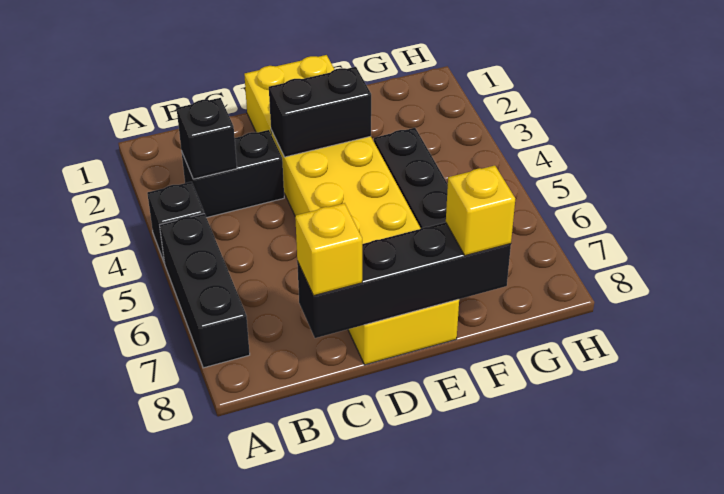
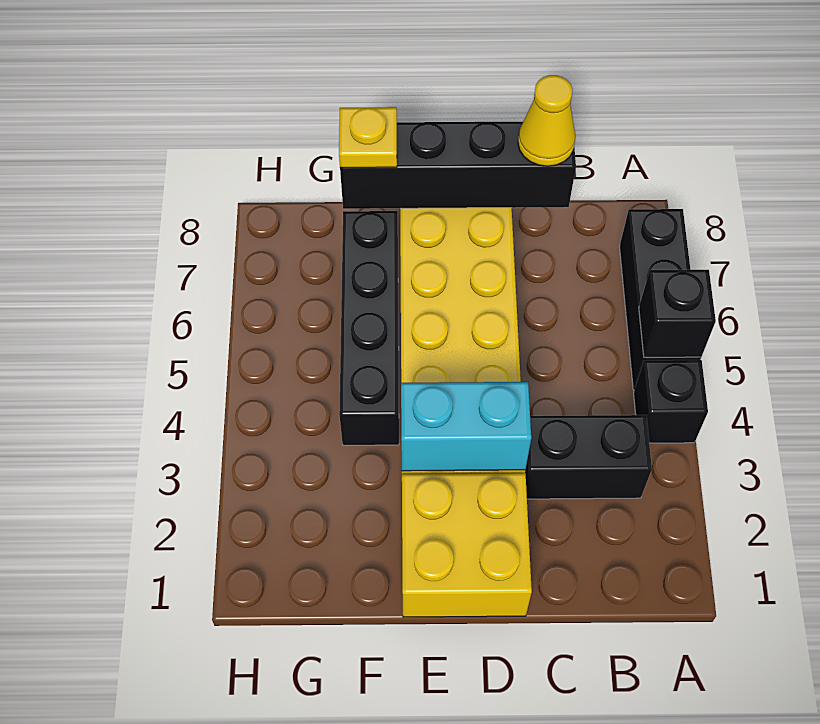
black brick B3 level 2 -> black brick A5 level 2
yellow brick C8 level 3 -> yellow cone C8 level 3
black brick D3:E3 level 2 -> cyan brick D3:E3 level 2
yellow brick F8 level 3 -> yellow plate F8 level 3

